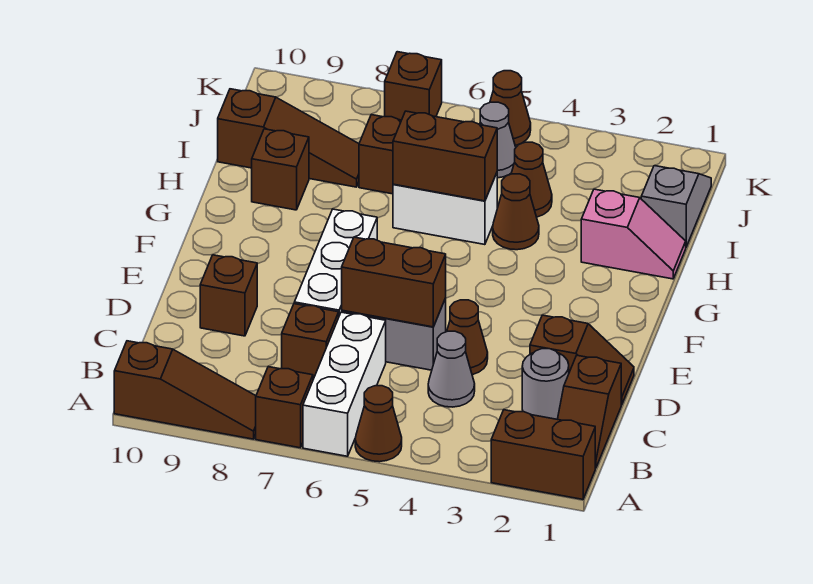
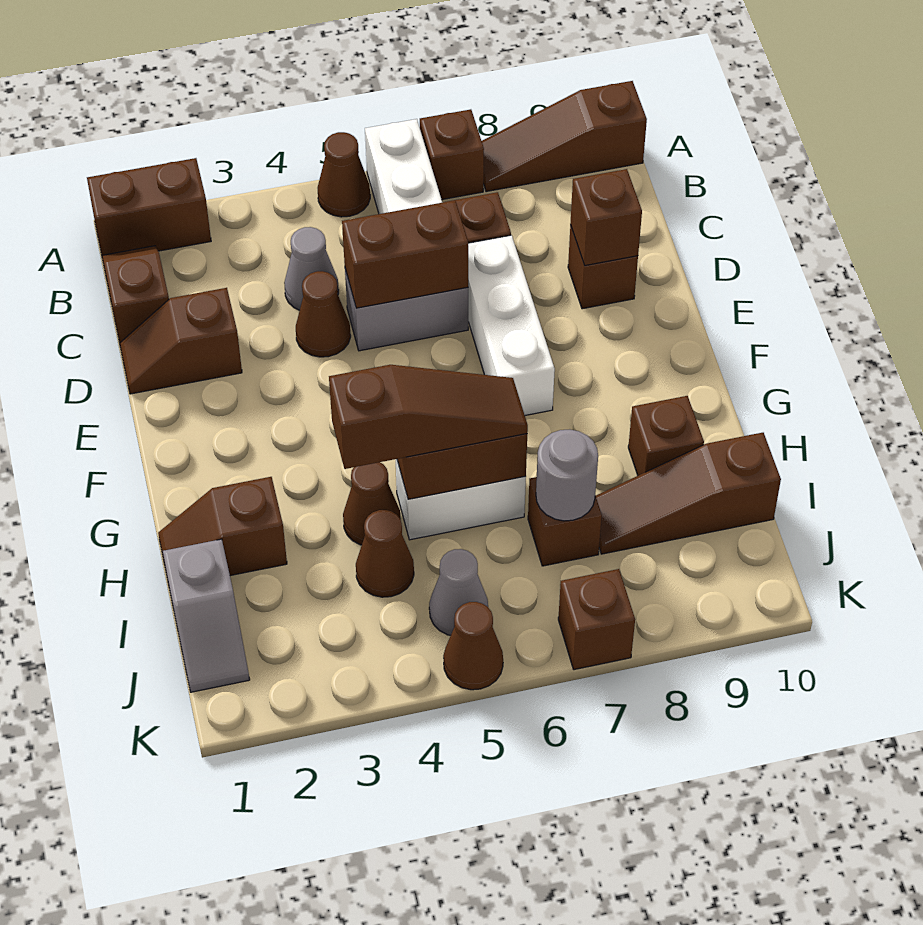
grey round brick C2 level 1 -> grey round brick I7 level 2
none -> brown brick D9 level 2
pink slope H1:H2 level 1 top 2 -> brown slope H1:H2 level 1 top 2
none -> brown slope H4:H6 level 3 top 4

